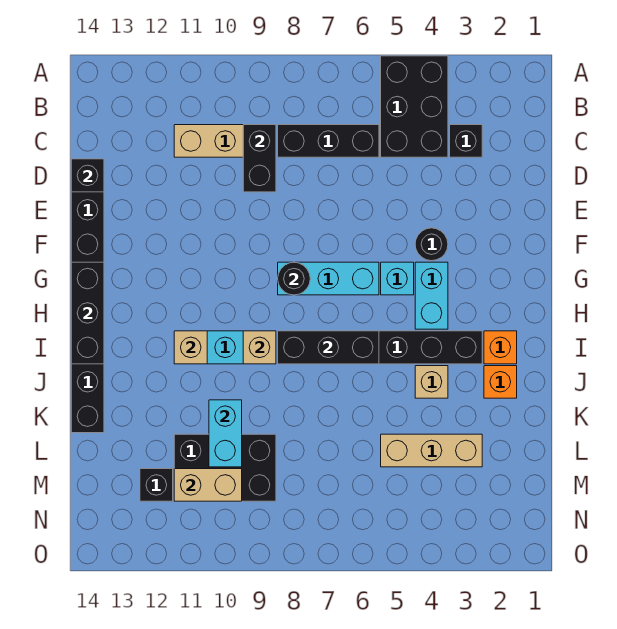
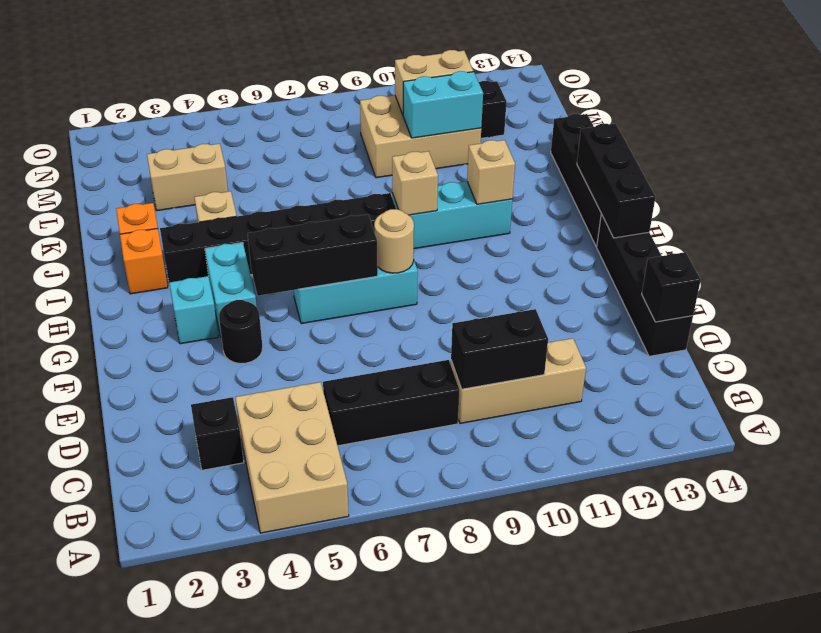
black brick A4:C5 level 1 -> tan brick A4:C5 level 1
black brick C9:D9 level 2 -> black brick C9:C10 level 2
cyan brick G5 level 1 -> cyan brick G3 level 1
black round brick G8 level 2 -> tan round brick G8 level 2
black brick I6:I8 level 2 -> black brick G5:G7 level 2
cyan brick K10:L10 level 2 -> cyan brick L10:L11 level 2
tan brick L3:L5 level 1 -> tan brick L3:L4 level 1
black brick L9:M11 level 1 -> tan brick L9:M11 level 1

